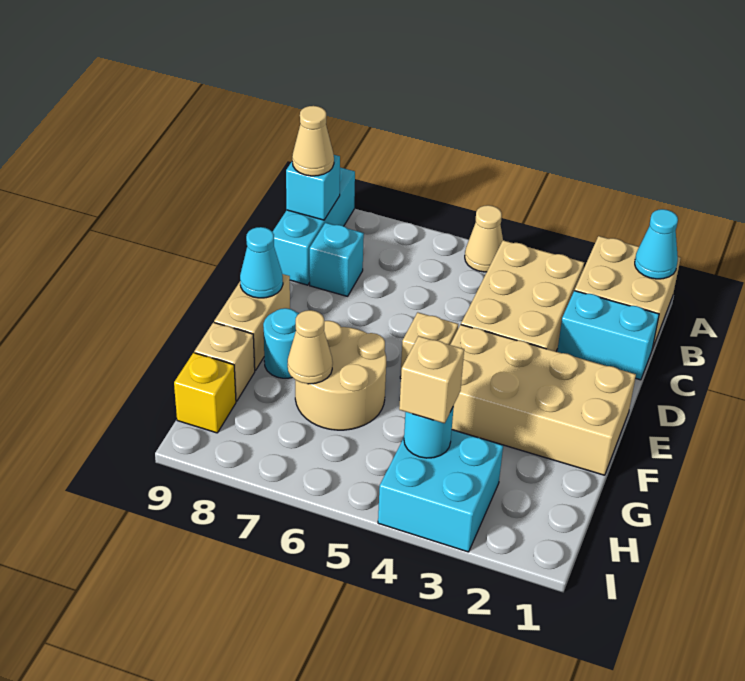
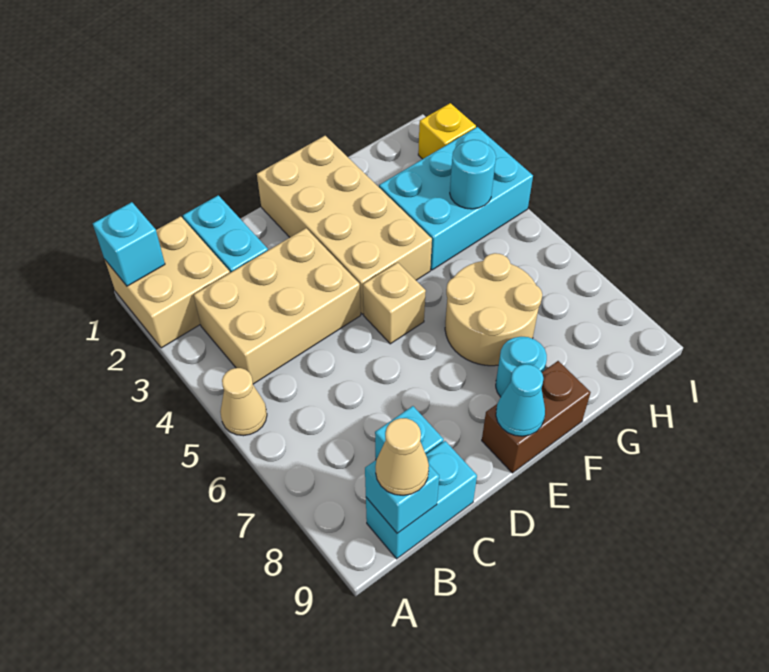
cyan cone A1 level 2 -> cyan brick A1 level 2
cyan brick A9:C9 level 1 -> cyan brick B9:C9 level 1
tan brick E9:F9 level 1 -> brown brick E9:F9 level 1
tan cone G7 level 2 -> none
tan brick G9 level 1 -> none
cyan brick H3:I4 level 1 -> cyan brick G3:I4 level 1
tan brick H4 level 3 -> none
yellow brick H9 level 1 -> yellow brick I2 level 1

